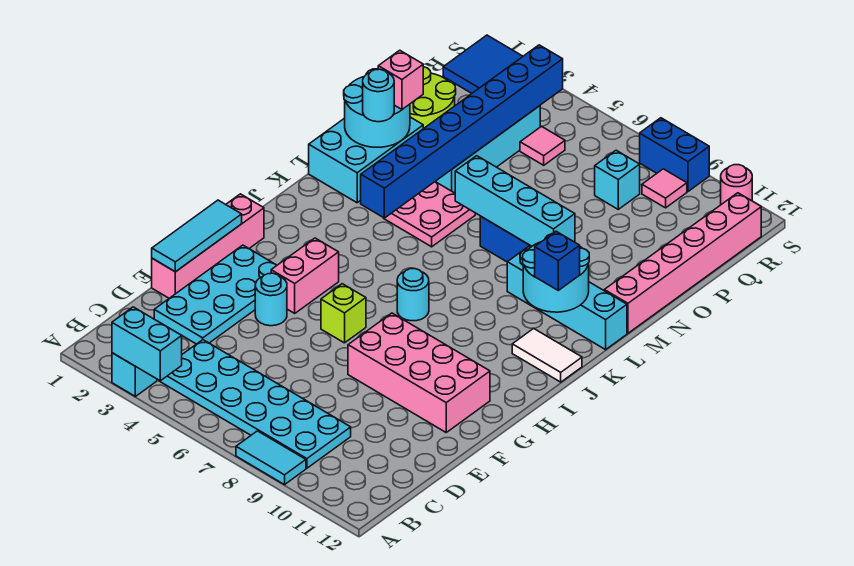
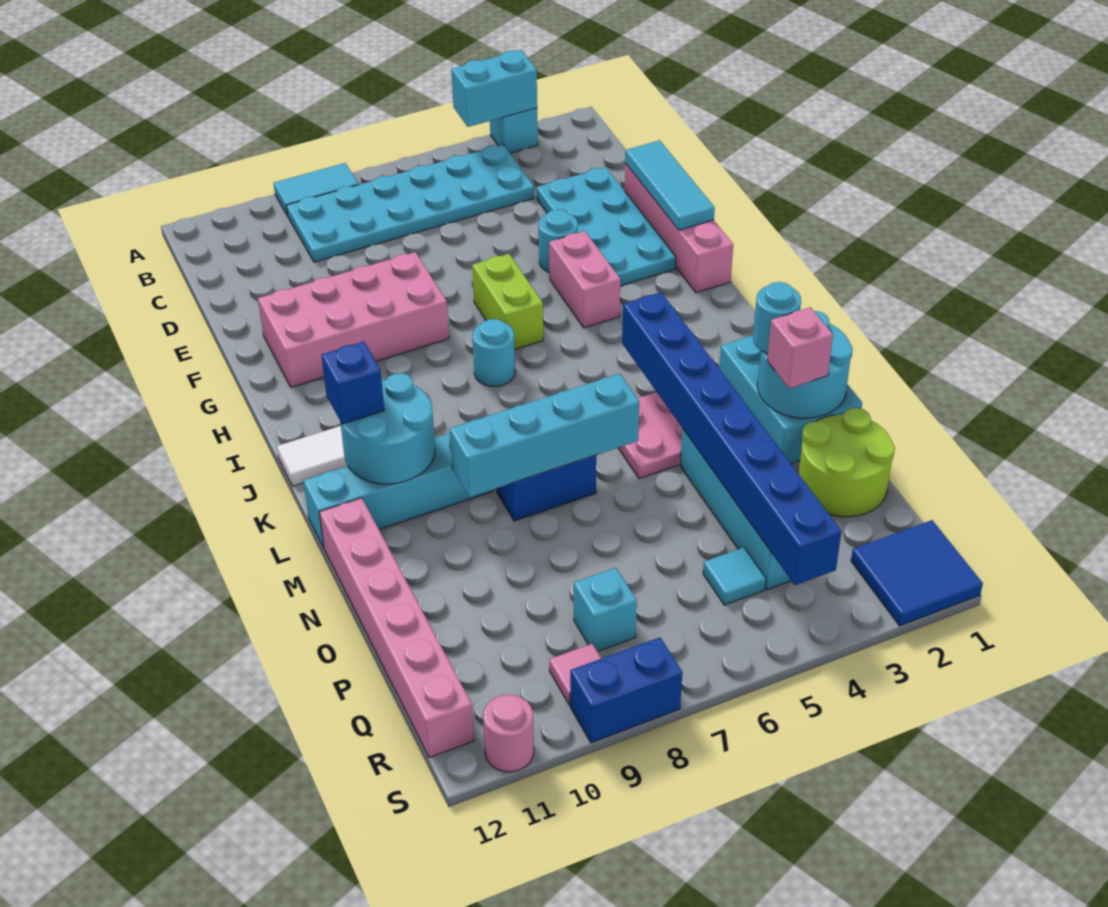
lime brick G6 level 1 -> lime brick G6:H6 level 1
pink tile Q5 level 1 -> cyan tile Q5 level 1

